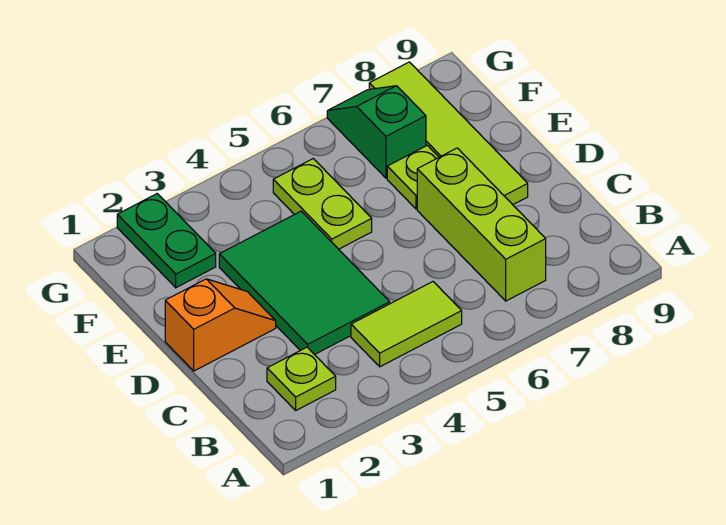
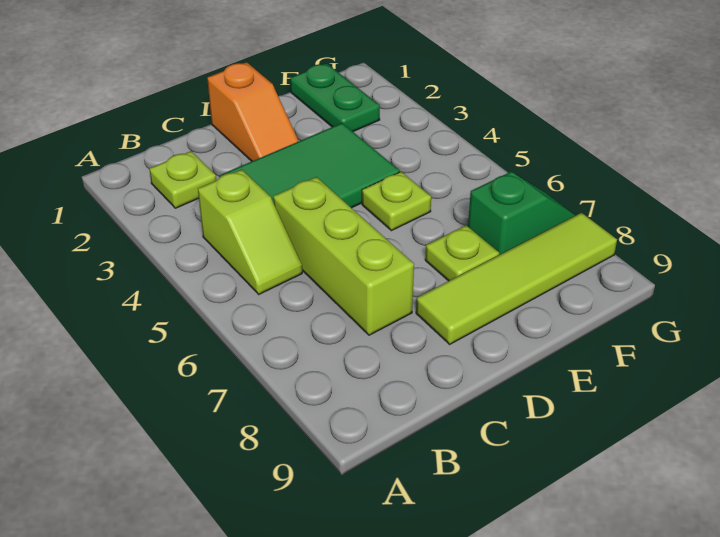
lime tile B4:B5 level 1 -> lime slope B4:B5 level 1 top 4
lime brick B7:D7 level 1 -> lime brick C5:C7 level 1
lime plate E5:F5 level 1 -> lime plate E5 level 1
green plate F2:G2 level 1 -> green plate F1:F2 level 1

